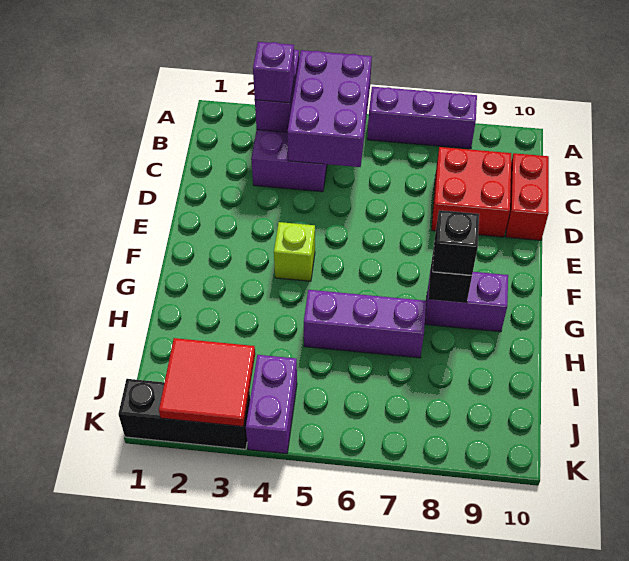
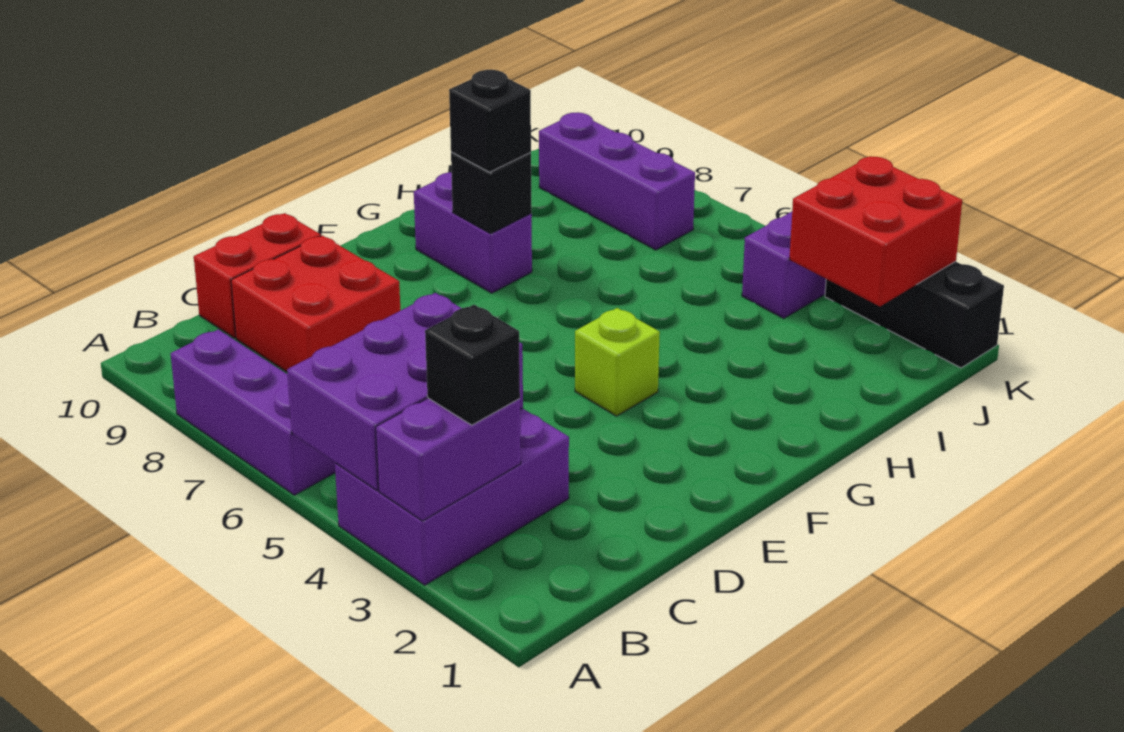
purple brick B3 level 3 -> black brick B3 level 3
purple brick H5:H7 level 1 -> purple brick J7:J9 level 1
red tile J2:K3 level 2 -> red brick J2:K3 level 2

